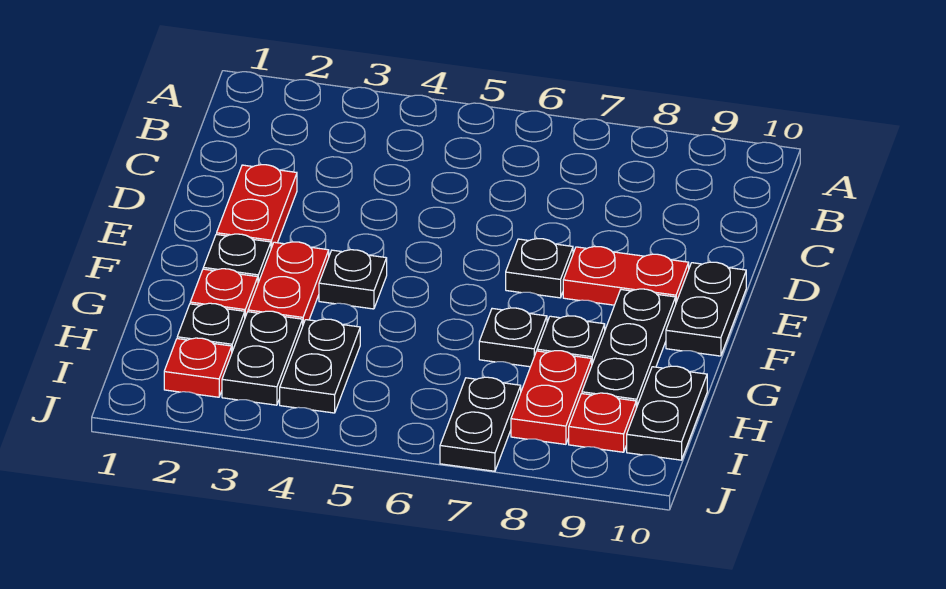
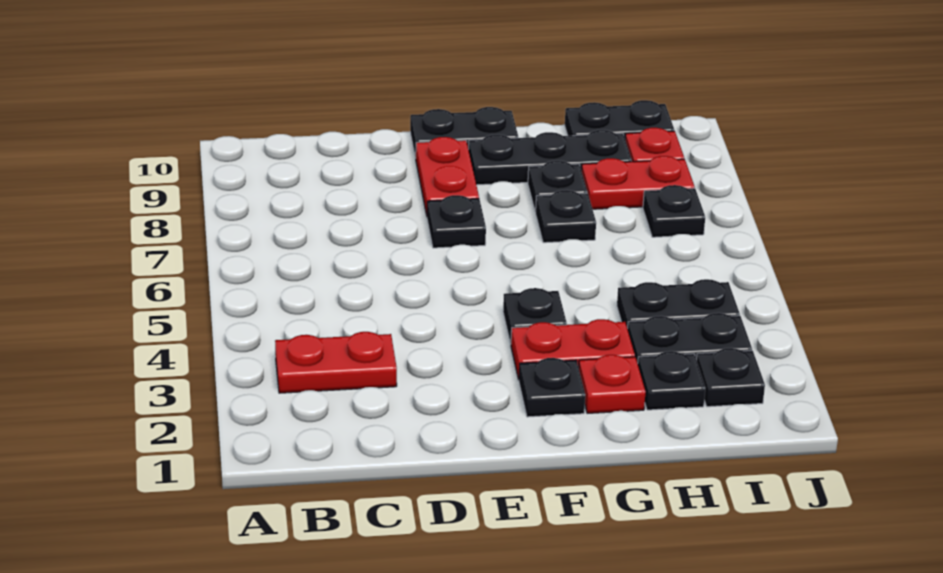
red plate D2:E2 level 1 -> red plate B3:C3 level 1
red plate I2 level 1 -> black plate I2 level 1
black plate I7:J7 level 1 -> black plate I7 level 1

